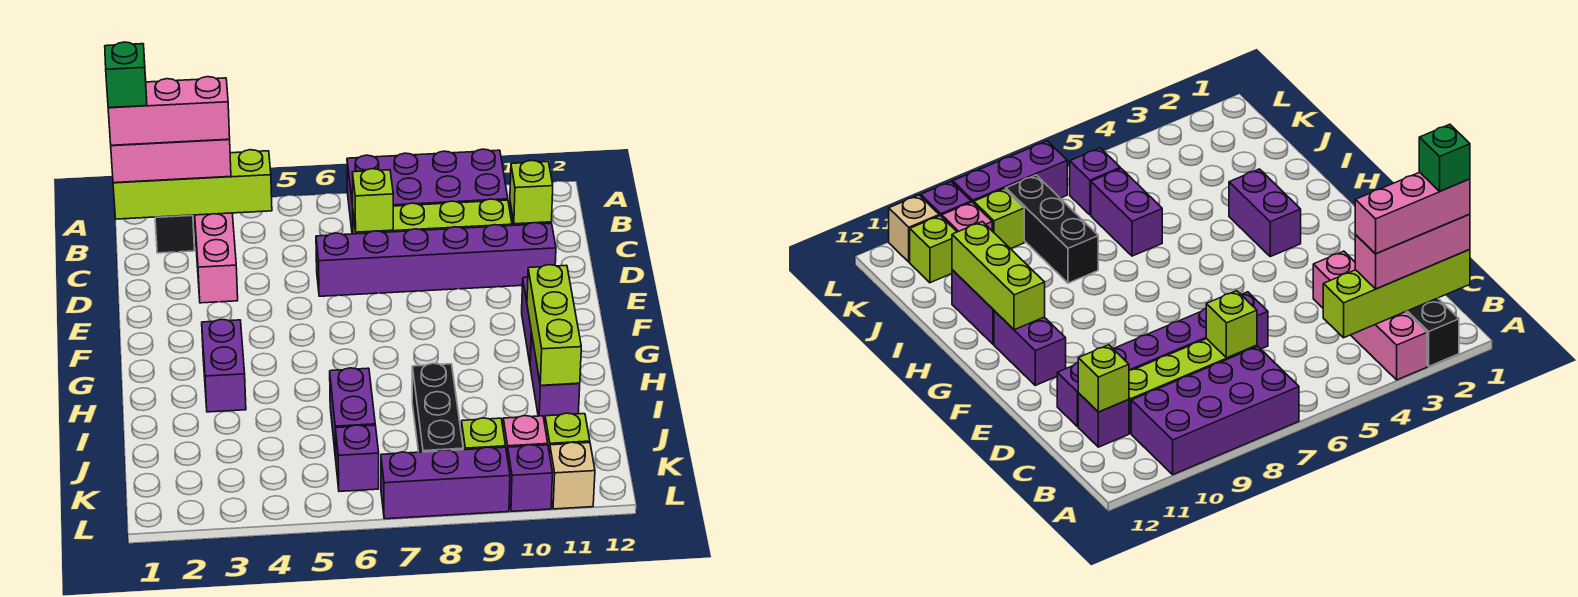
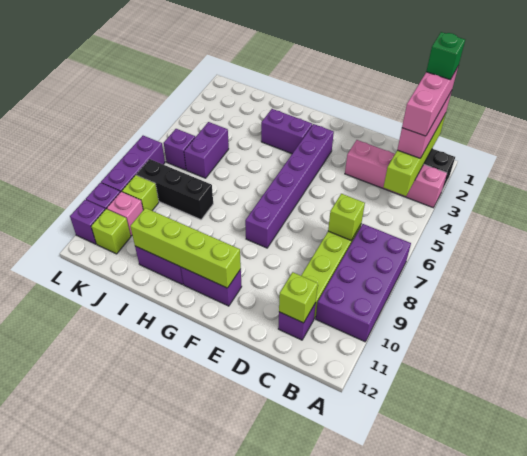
purple brick D6:D11 level 1 -> purple brick F3:F8 level 1
lime brick G11:I11 level 2 -> lime brick F11:I11 level 2
purple brick I6:J6 level 1 -> purple brick J5:J6 level 1
tan brick L11 level 1 -> purple brick L11 level 1

